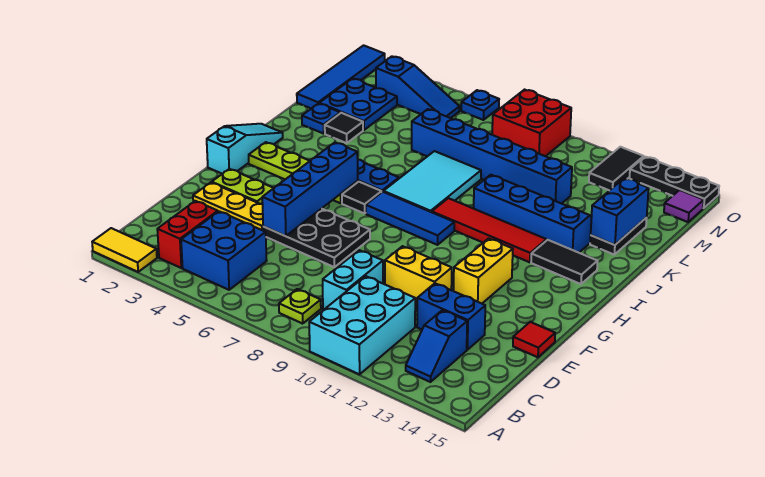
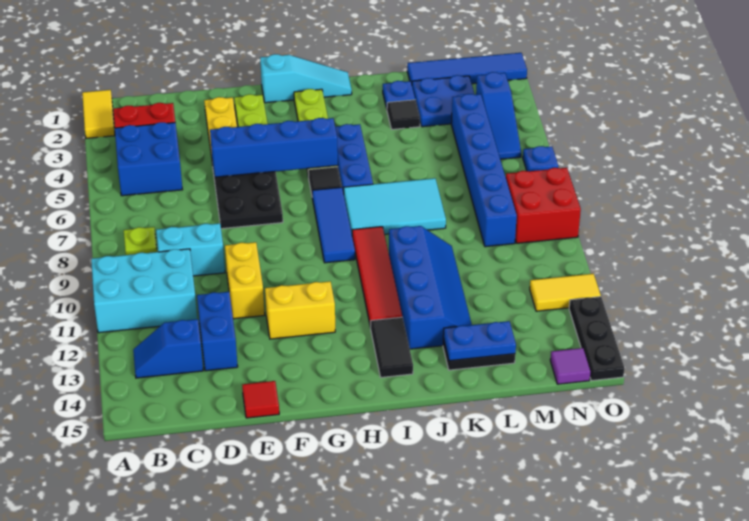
blue brick K14:L14 level 2 -> blue plate K14:L14 level 2
blue brick L6:L11 level 1 -> blue brick M4:M9 level 1
black tile N12:O12 level 1 -> yellow tile N12:O12 level 1

